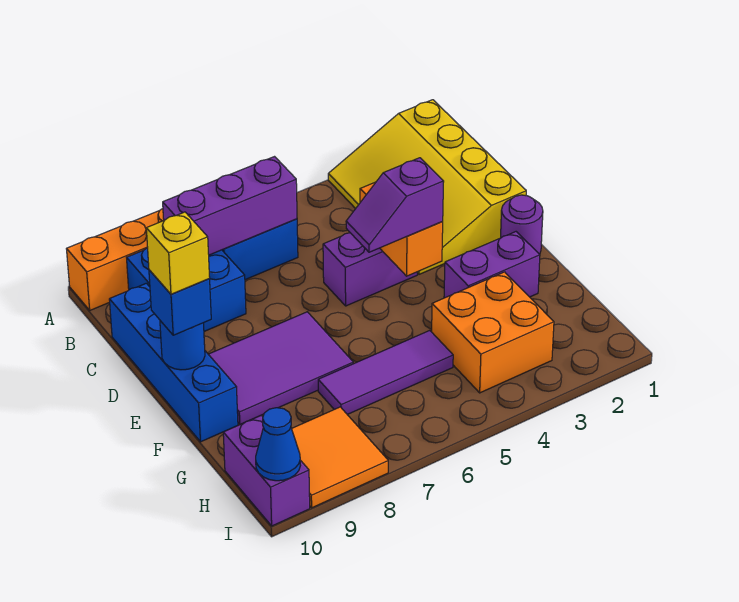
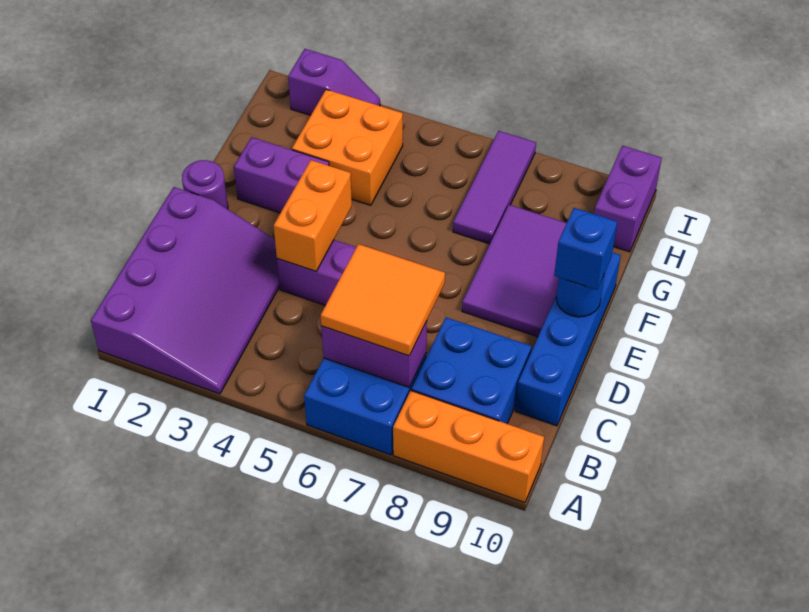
yellow slope A1:D3 level 1 top 1 -> purple slope A1:D3 level 1 top 1
purple brick B6:B8 level 2 -> purple brick B6:B7 level 2
purple slope E4:E5 level 3 top 4 -> purple slope I2:I3 level 1 top 2
purple tile E7:F9 level 1 -> purple tile E8:G9 level 1
yellow brick E10 level 4 -> none
purple tile G5:G7 level 1 -> purple tile G7:I7 level 1
orange tile H8:I9 level 1 -> orange tile B6:C7 level 3
blue cone I10 level 2 -> none

